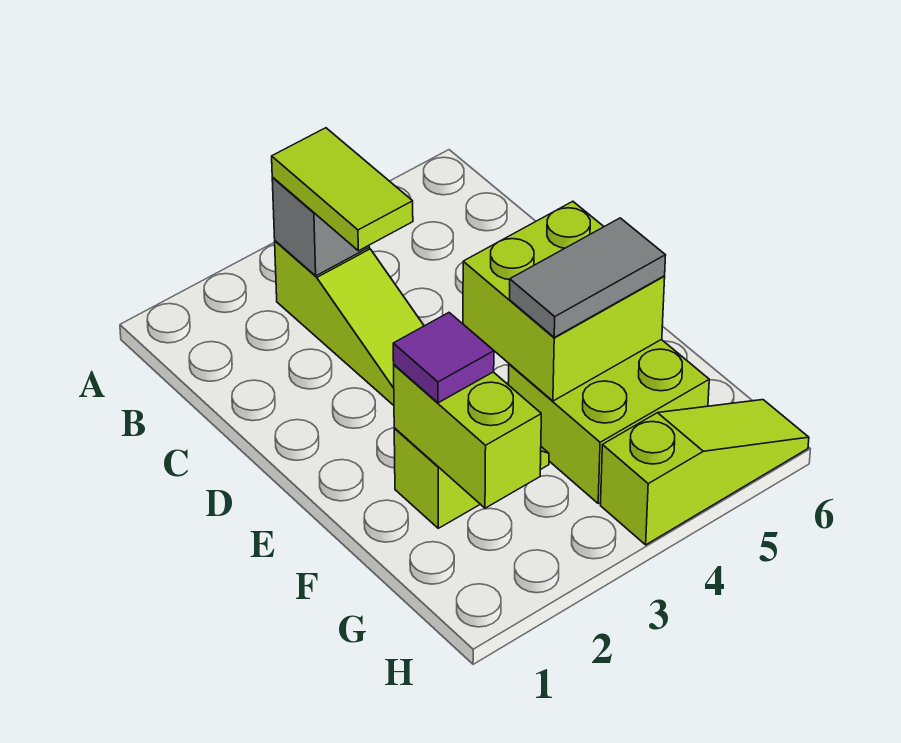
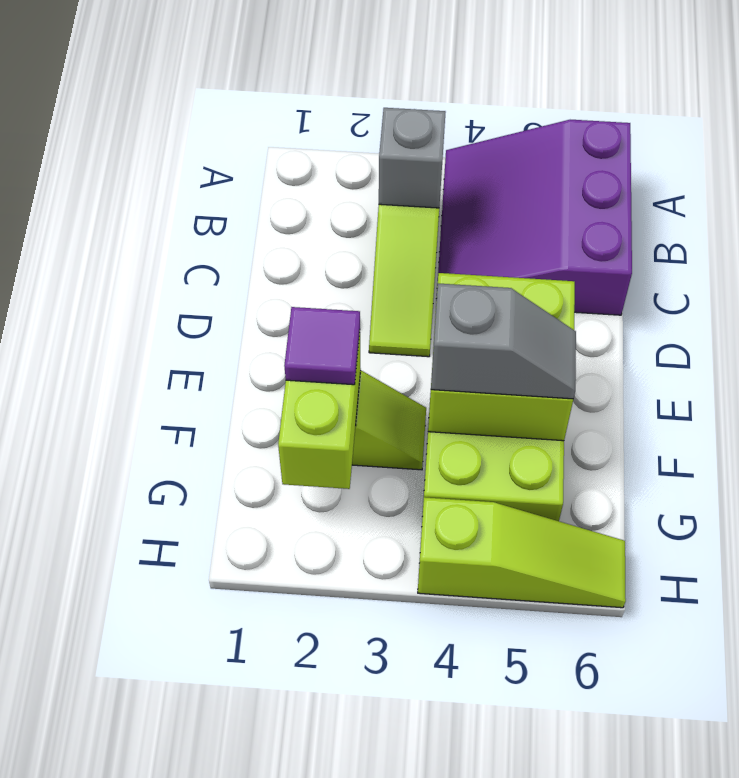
none -> purple slope A4:C6 level 1 top 6
lime tile B3:C3 level 3 -> none
grey tile F4:F5 level 3 -> grey slope F4:F5 level 3 top 4

